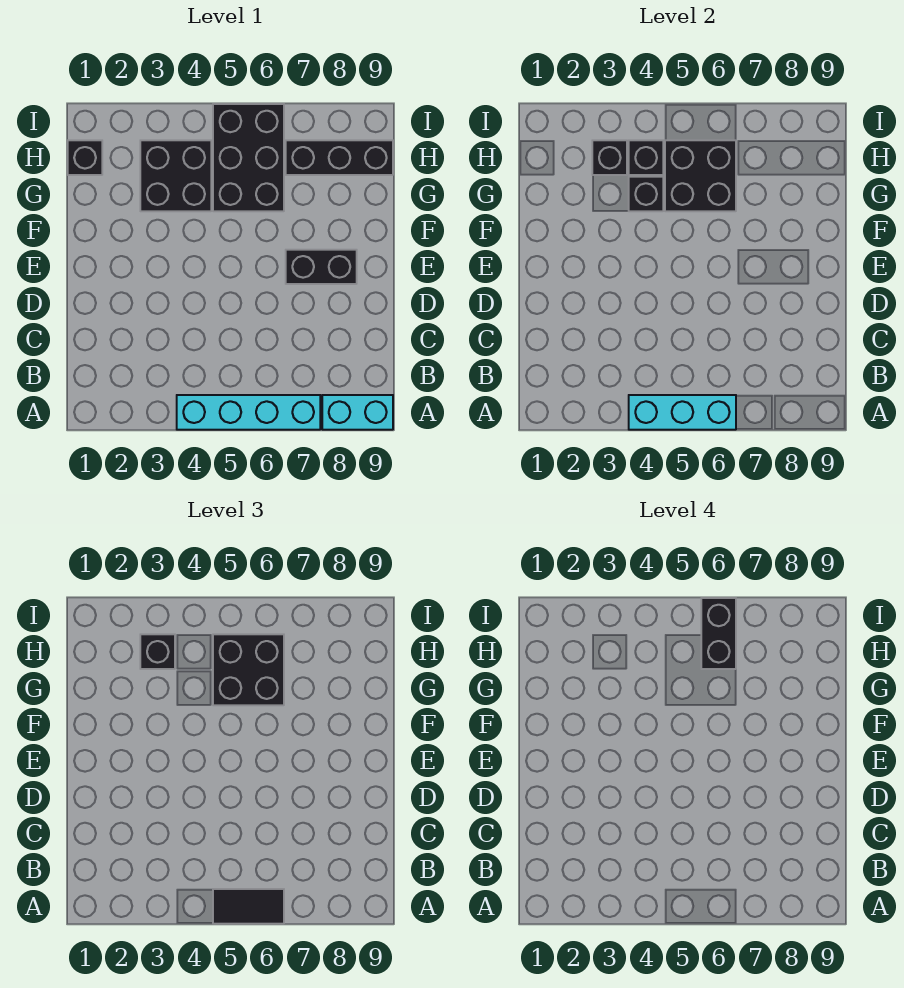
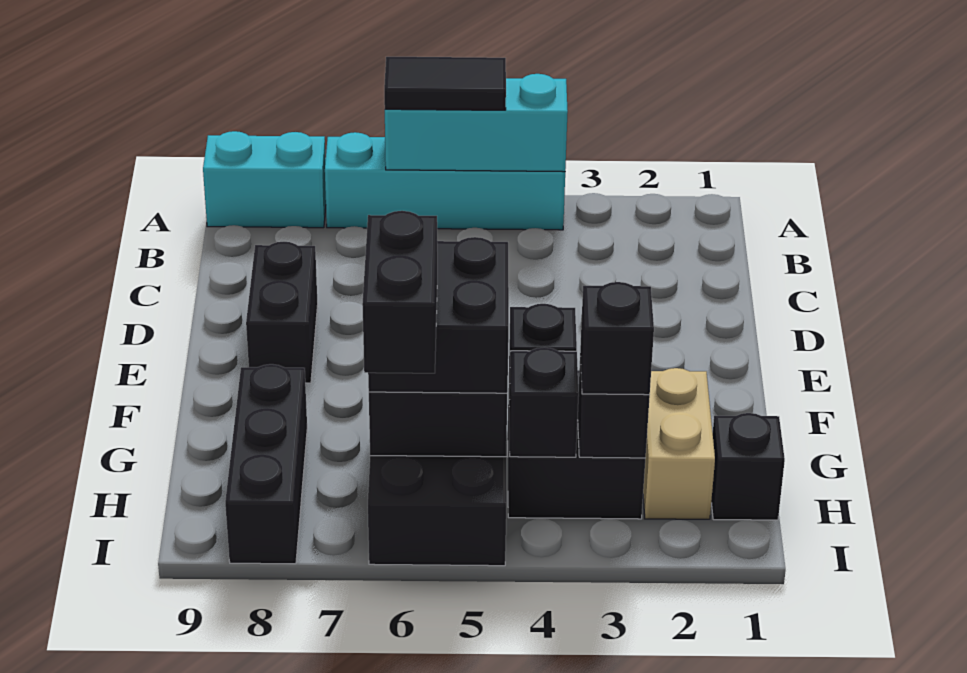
black brick E7:E8 level 1 -> black brick D8:E8 level 1
none -> tan brick G2:H2 level 1
black brick H7:H9 level 1 -> black brick G8:I8 level 1

